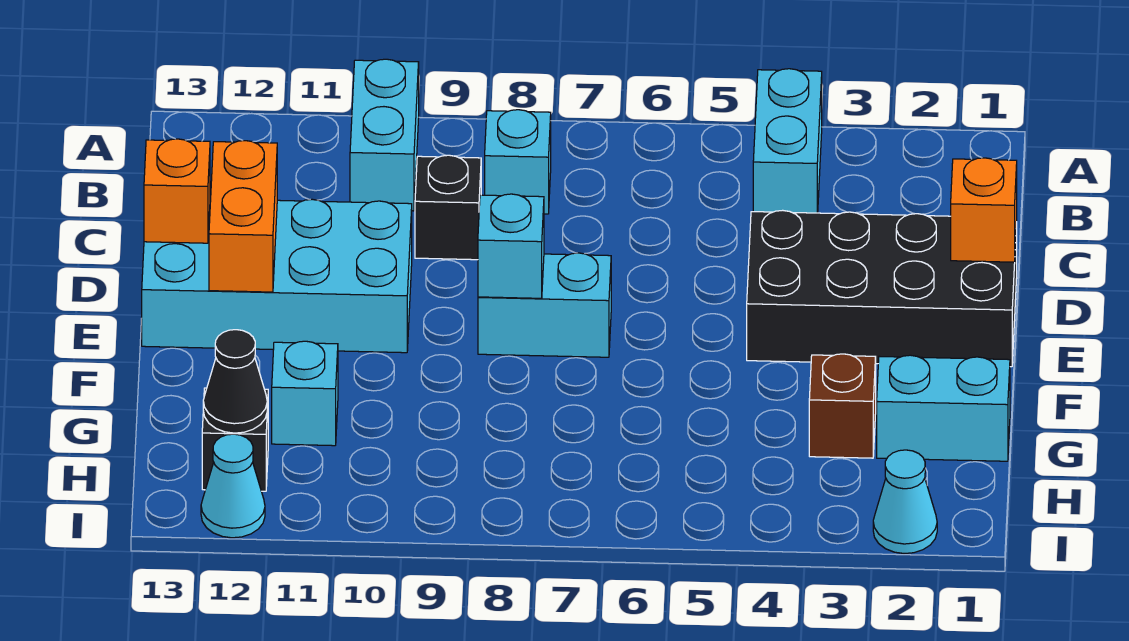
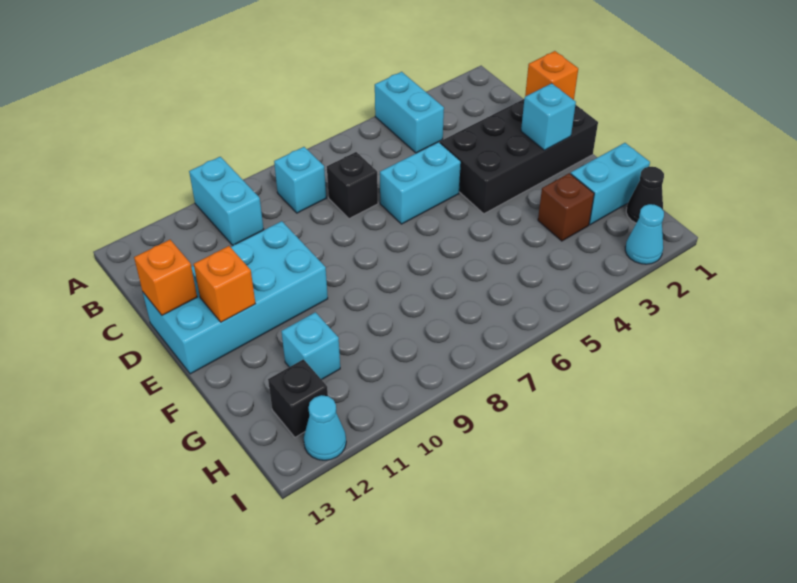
black brick C9 level 1 -> black brick C7 level 1
orange brick D12:E12 level 2 -> orange brick E12 level 2
cyan brick E7:E8 level 1 -> cyan brick D5:D6 level 1
cyan brick E8 level 2 -> cyan brick E2 level 2
black cone H12 level 2 -> black cone H1 level 1

